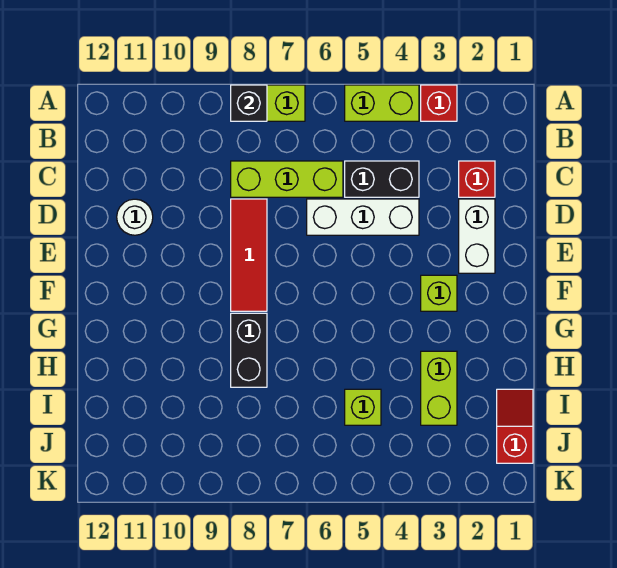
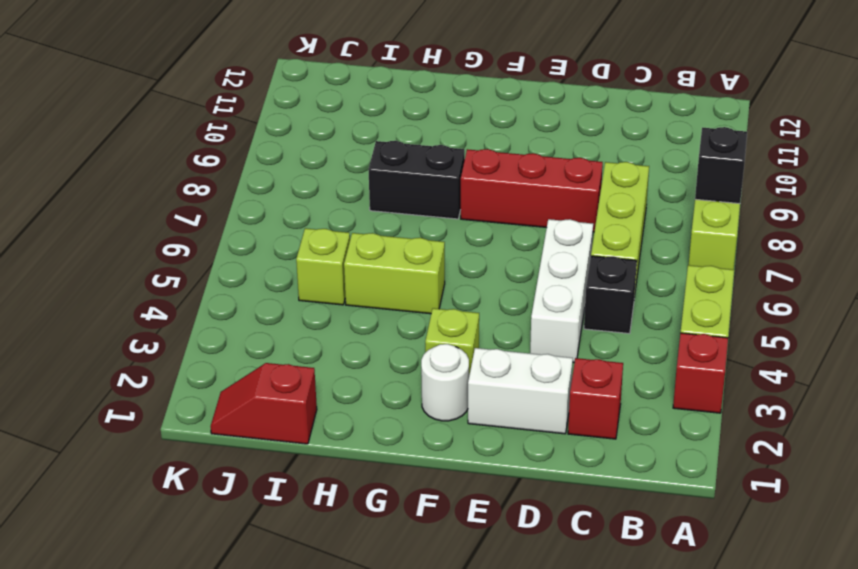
black brick C4:C5 level 1 -> black brick C5 level 1
red tile D8:F8 level 1 -> red brick D8:F8 level 1
white round brick D11 level 1 -> white round brick F2 level 1
lime brick H3:I3 level 1 -> lime brick G5:H5 level 1
red slope I1:J1 level 1 top J -> red slope I1:J1 level 1 top I

